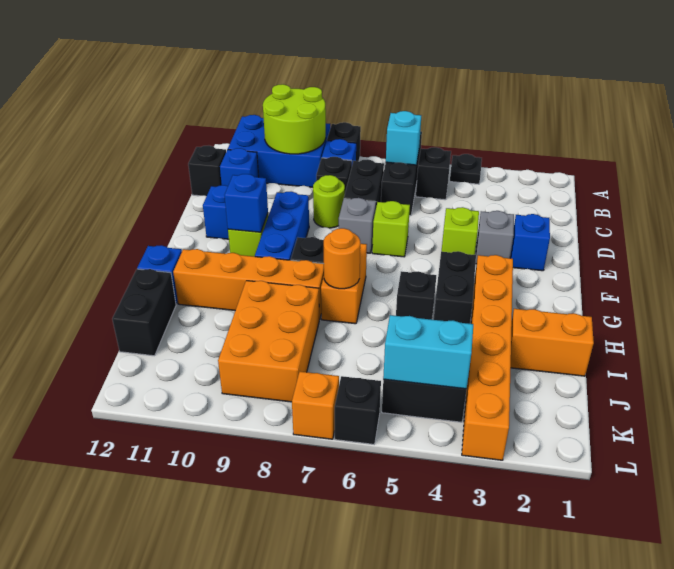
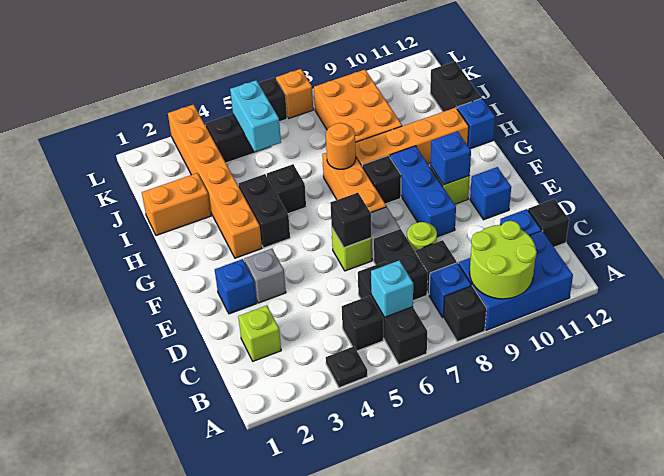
lime brick E4 level 1 -> lime brick C2 level 1
none -> black brick E6 level 2
orange brick G7:H7 level 1 -> orange brick F7:H7 level 1
cyan brick K4:K5 level 2 -> cyan brick J5:K5 level 2

